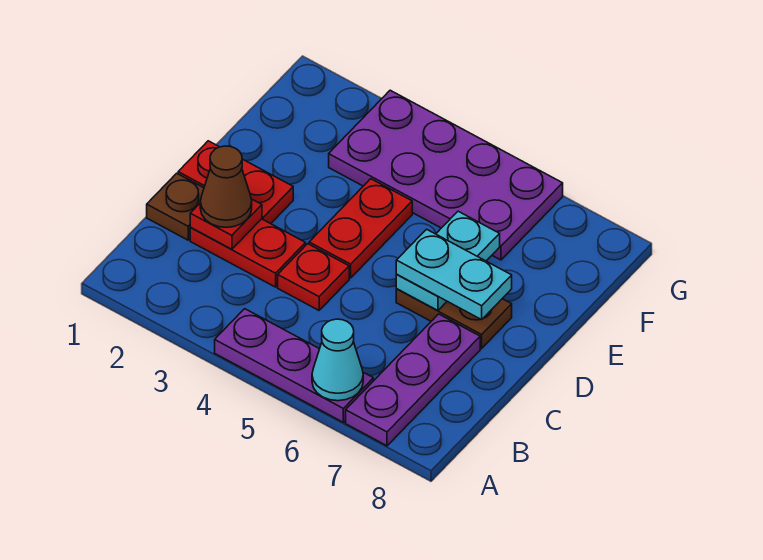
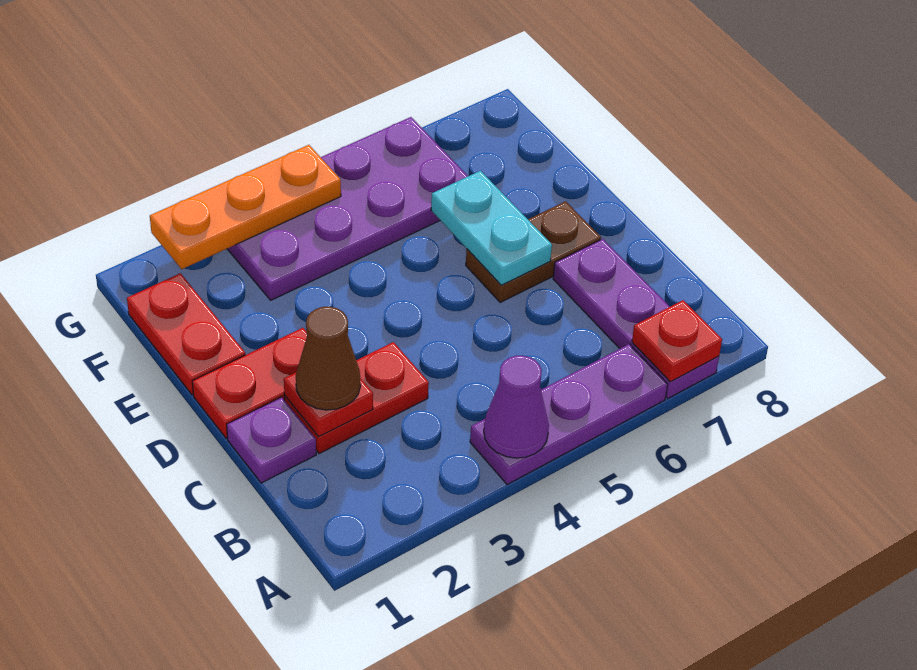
none -> purple cone A4 level 2
cyan cone A6 level 2 -> none
brown plate C1 level 1 -> purple plate C1 level 1
red plate C4 level 1 -> red plate A7 level 2
red plate D4:E4 level 1 -> red plate E1:F1 level 1
cyan plate D6:D7 level 3 -> none
none -> orange plate G2:G4 level 2

